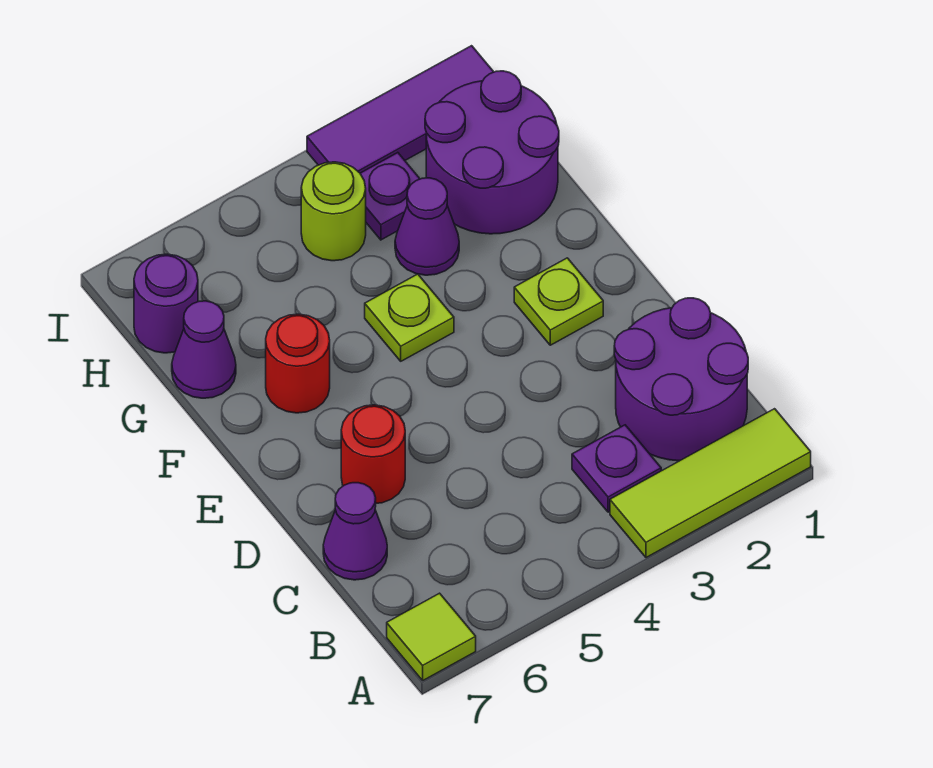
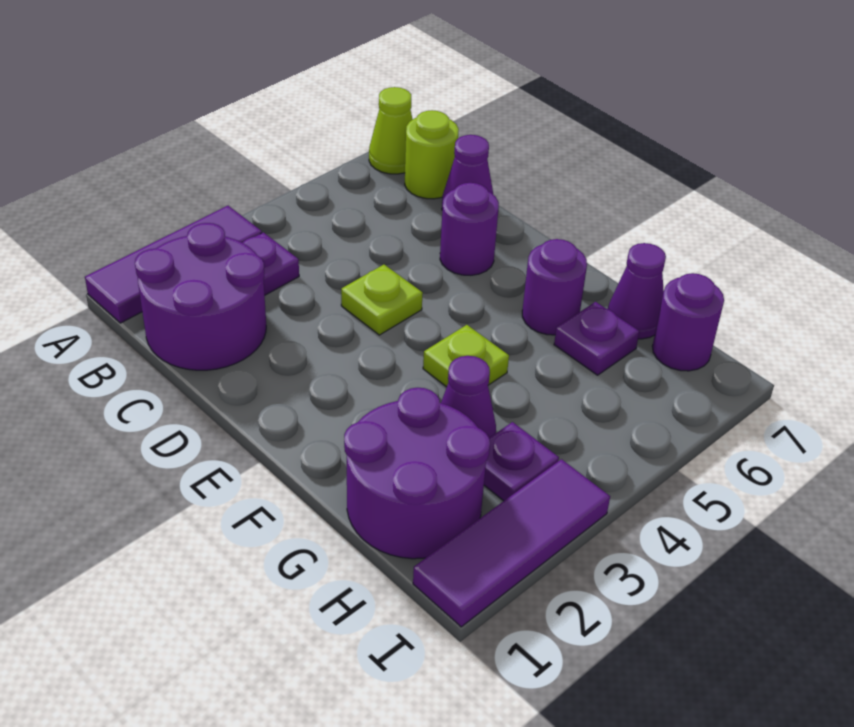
lime tile A1:A3 level 1 -> purple tile A1:A3 level 1
lime tile A7 level 1 -> lime cone A7 level 1
red round brick D6 level 1 -> purple round brick D6 level 1
lime plate E2 level 1 -> lime plate D4 level 1
red round brick F6 level 1 -> purple round brick F6 level 1
none -> purple plate G6 level 1
lime round brick H4 level 1 -> lime round brick B7 level 1

